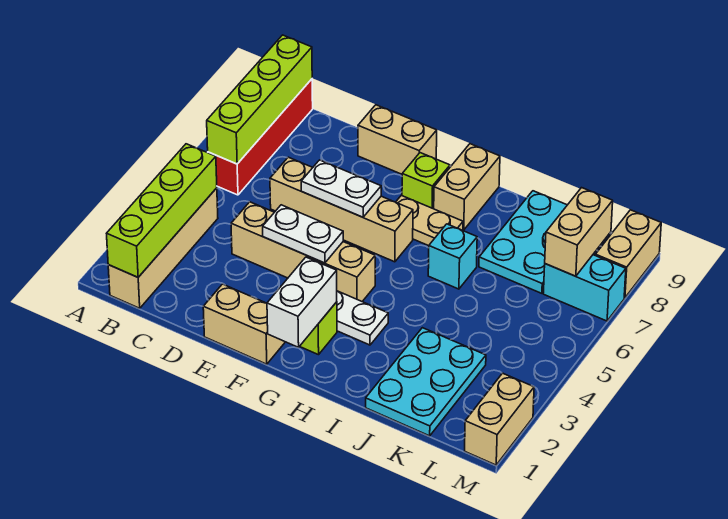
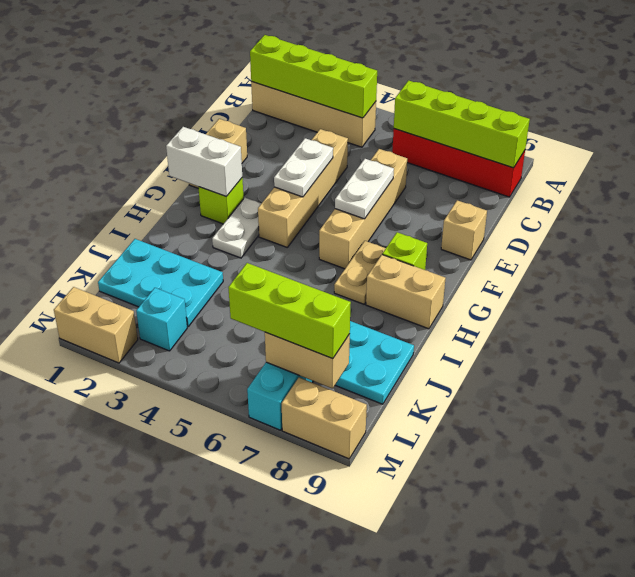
tan brick E9:F9 level 1 -> tan brick E9 level 1
cyan brick I6 level 1 -> cyan brick L3 level 1
none -> lime brick L6:L8 level 3

